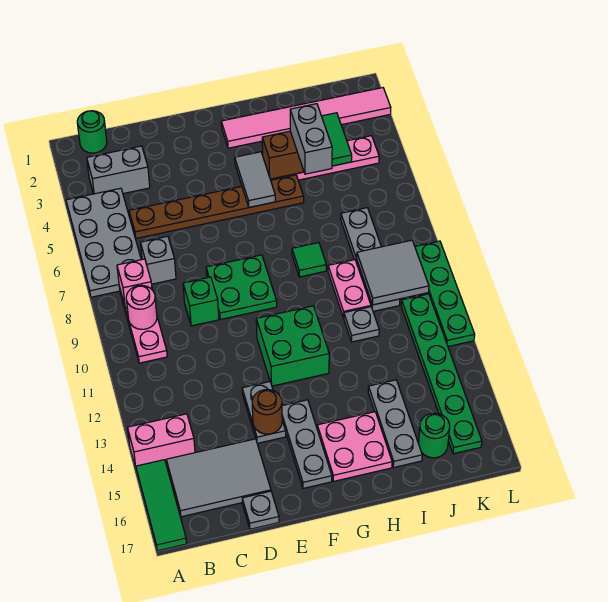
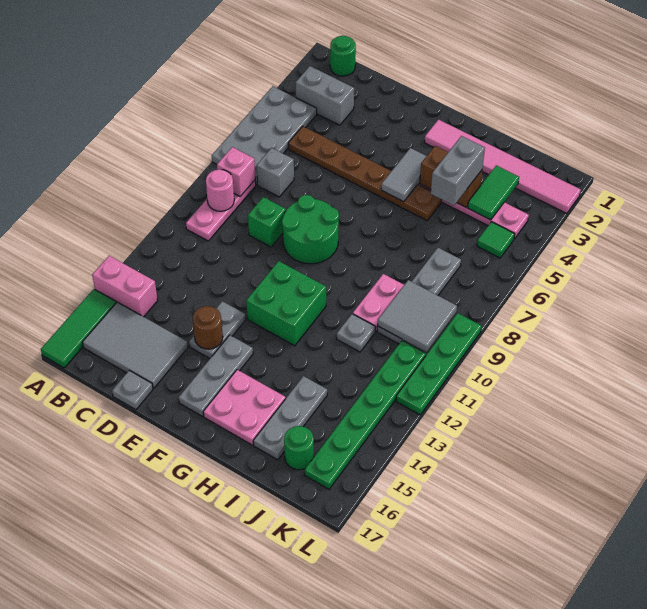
green plate E8:F9 level 1 -> green round brick E8:F9 level 1
green tile H8 level 1 -> green tile K5 level 1

